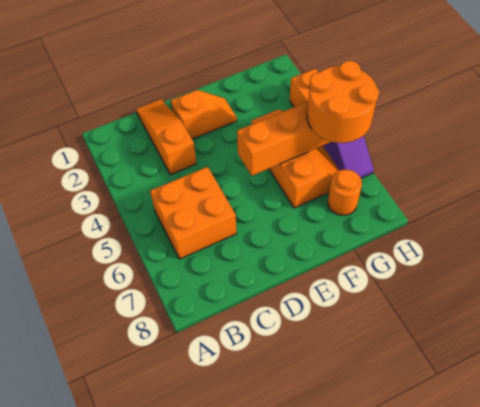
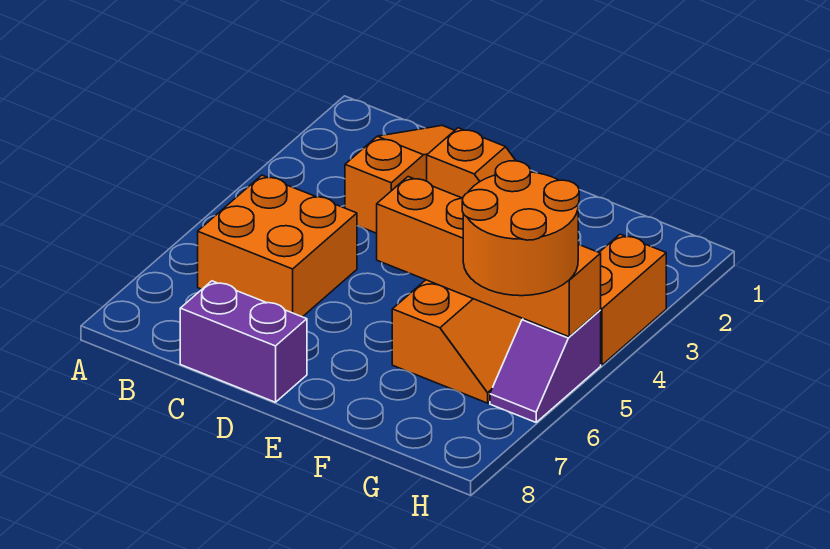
none -> purple brick C8:D8 level 1
orange round brick G7 level 1 -> none

